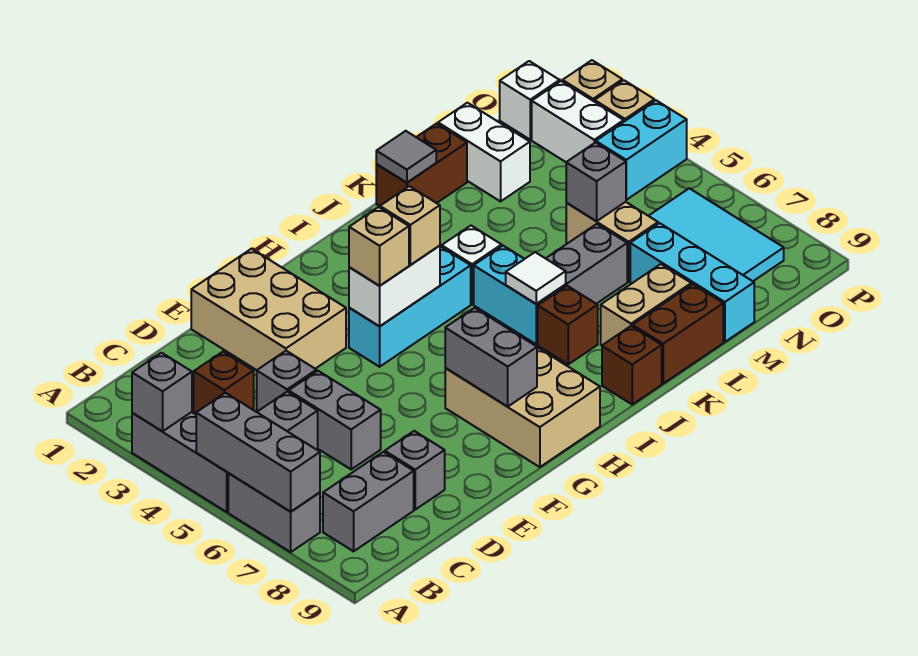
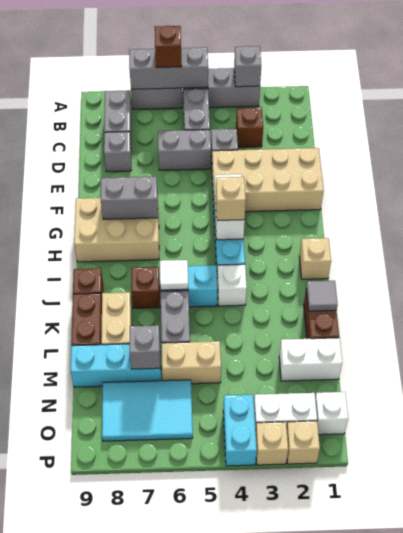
none -> brown brick A6 level 3
tan brick E1:F3 level 1 -> tan brick E1:F4 level 1
tan brick G4 level 3 -> tan brick I1 level 1
grey brick M5 level 2 -> grey brick M7 level 2

